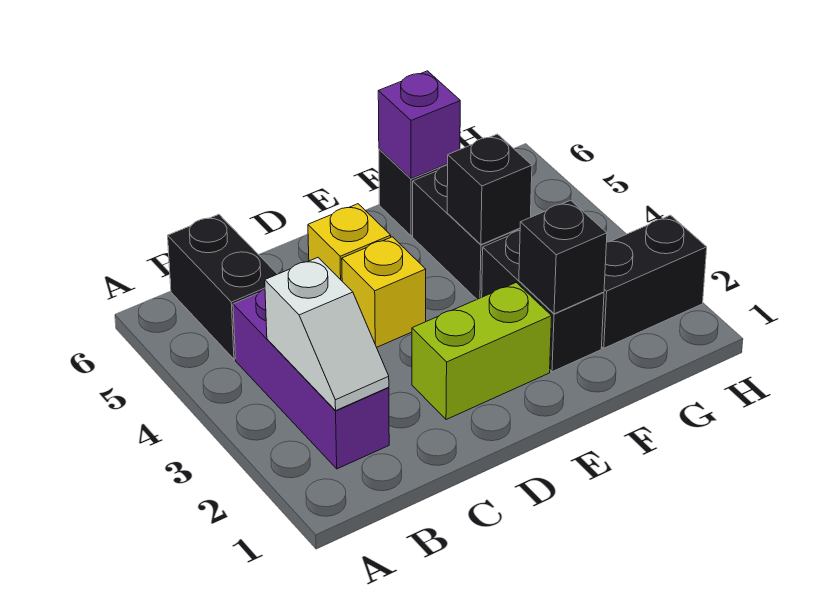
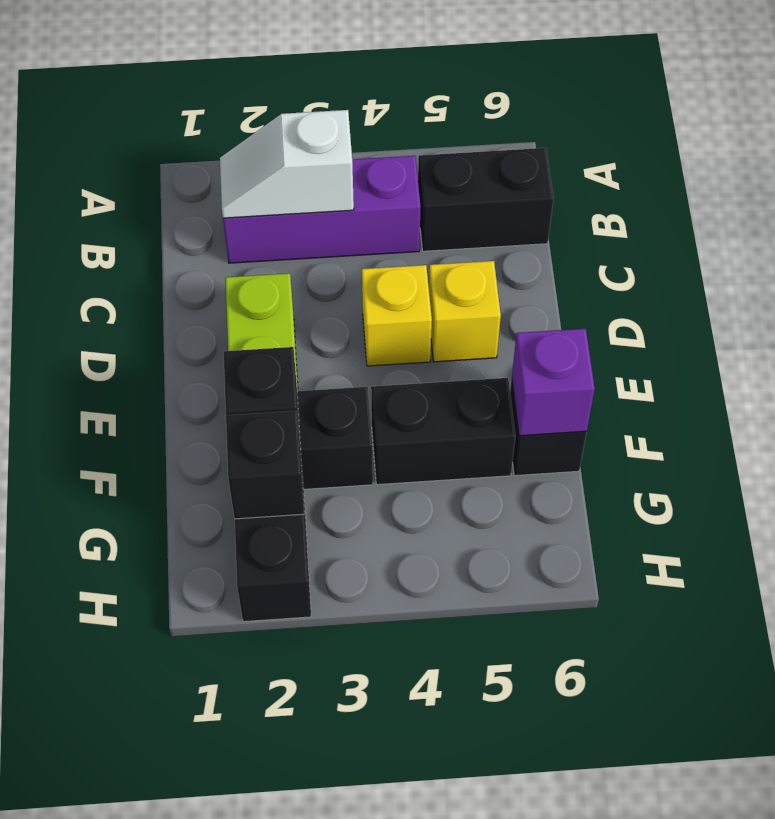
black brick F4 level 2 -> black brick G2 level 2

